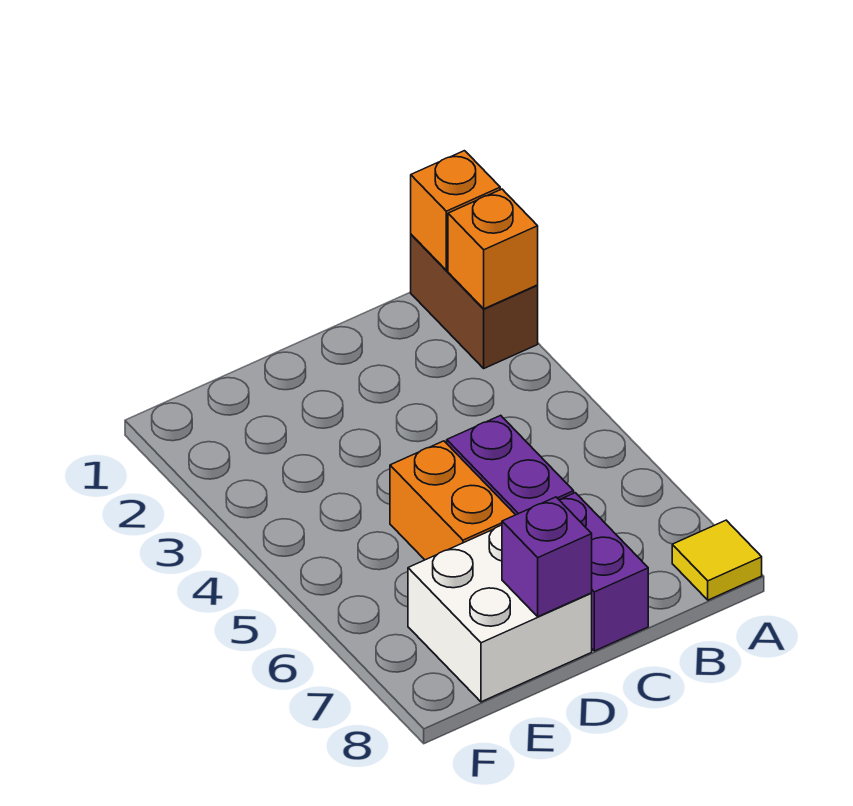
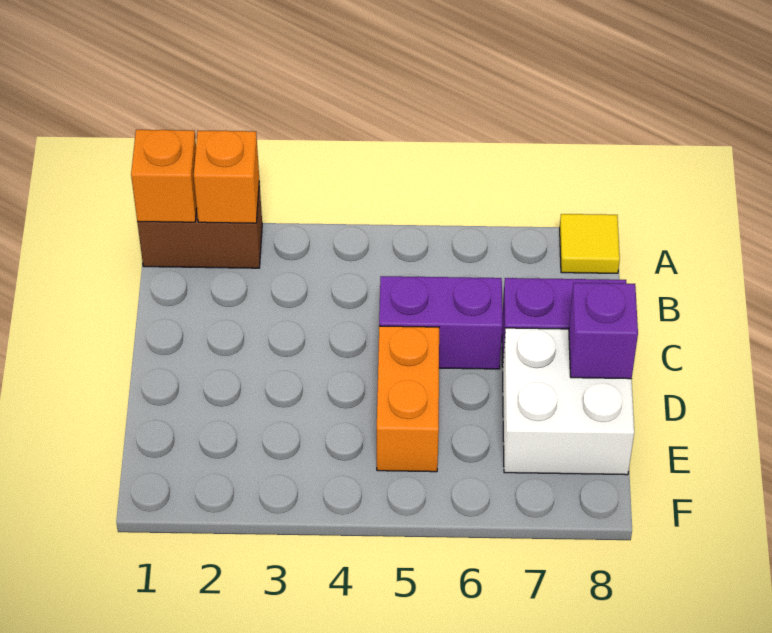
orange brick D5:D6 level 1 -> orange brick D5:E5 level 1

